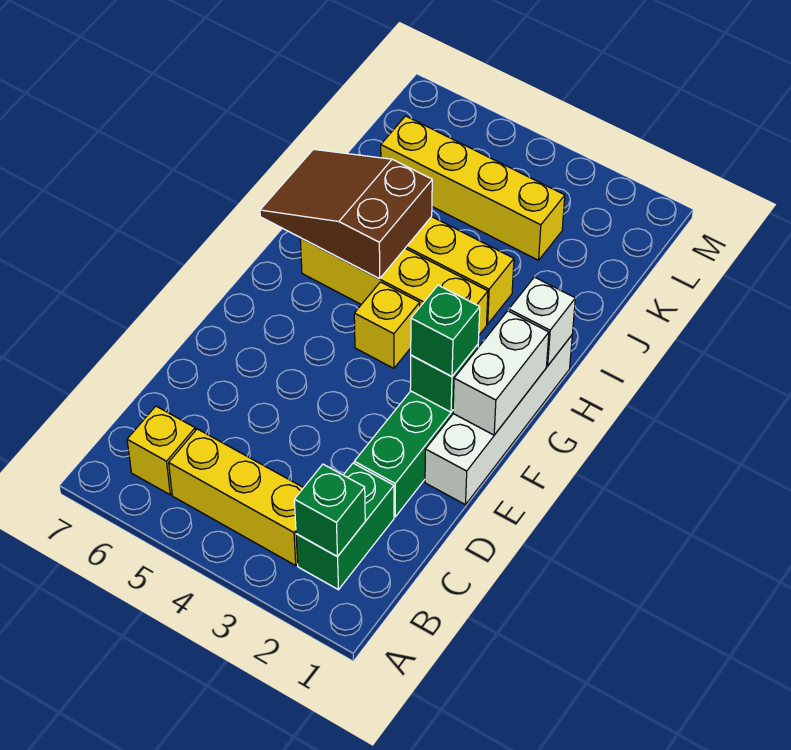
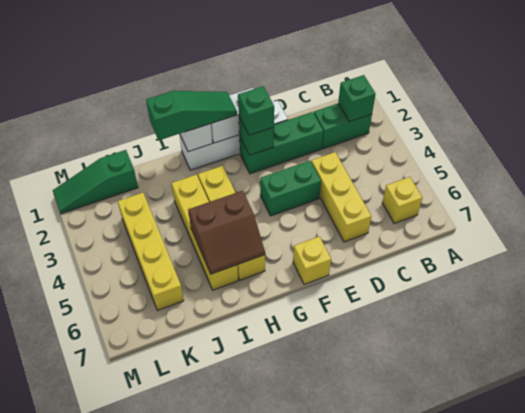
yellow brick B3:B5 level 1 -> yellow brick D4:D6 level 1
none -> green brick E4:F4 level 1
none -> green slope G1:I1 level 3 top I
yellow brick G4 level 1 -> yellow brick F7 level 1
brown slope H5:I7 level 2 top 5 -> brown slope H5:I6 level 2 top 5
none -> green slope K1:M1 level 1 top K

